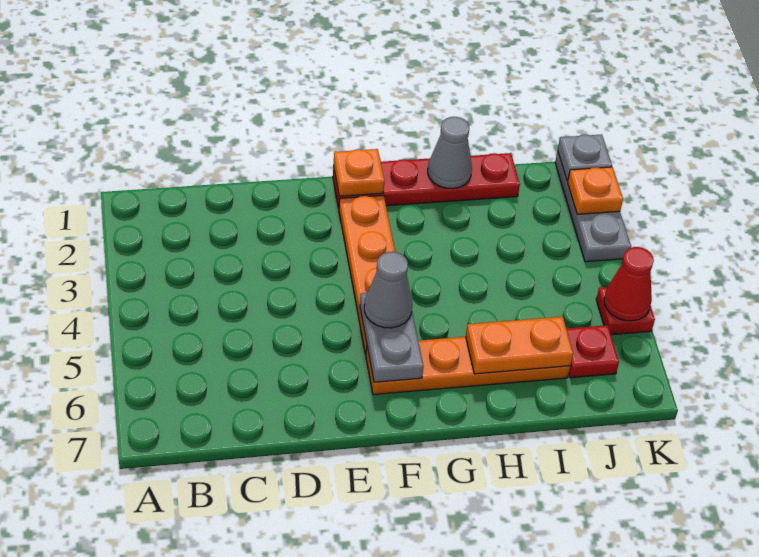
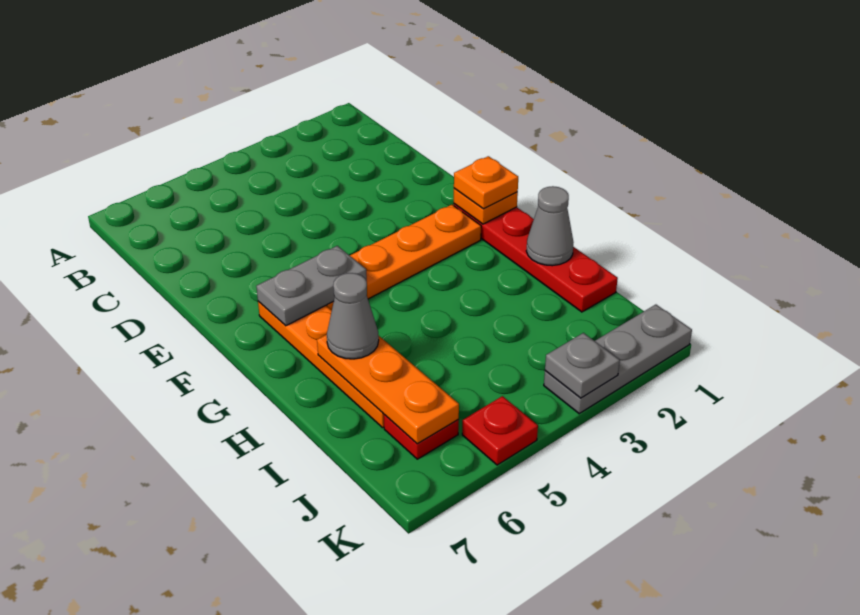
grey cone F5 level 3 -> grey cone H6 level 3
orange plate H6:I6 level 2 -> orange plate H6:J6 level 2
grey plate K1 level 2 -> grey plate K3 level 2
orange plate K2 level 2 -> orange plate F1 level 3
red cone K5 level 2 -> none

